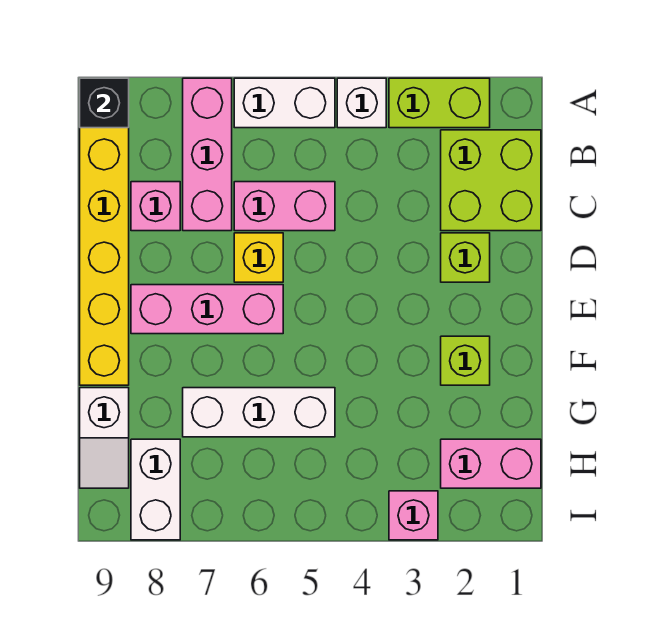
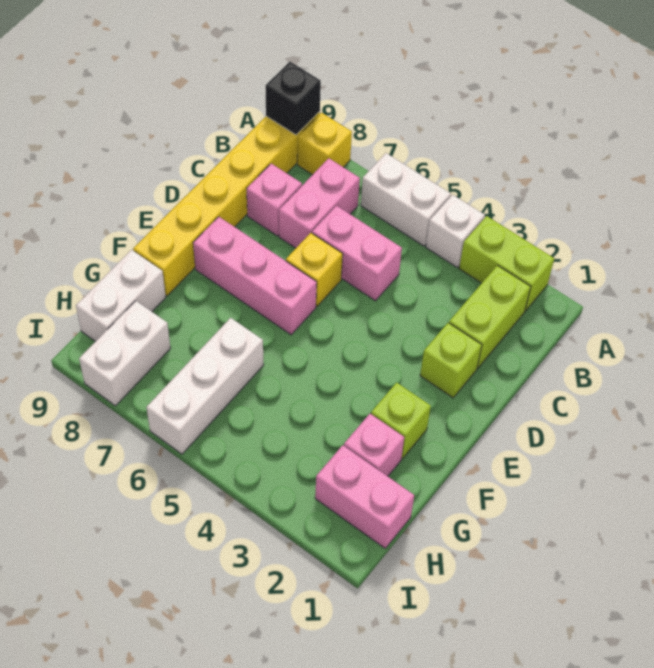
pink brick A7:C7 level 1 -> pink brick B7:C7 level 1
none -> yellow brick A8 level 1
lime brick B1:C2 level 1 -> lime brick B2:C2 level 1
white brick G5:G7 level 1 -> white brick G6:I6 level 1
white slope G9:H9 level 1 top G -> white brick G9:H9 level 1
pink brick I3 level 1 -> pink brick G2 level 1

